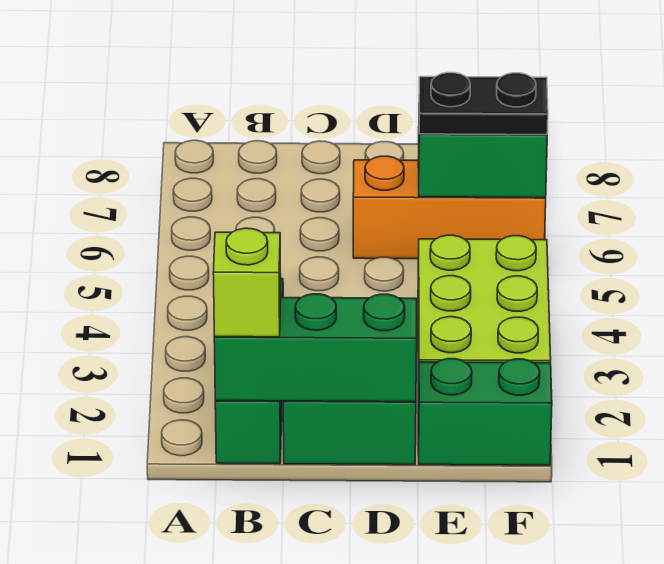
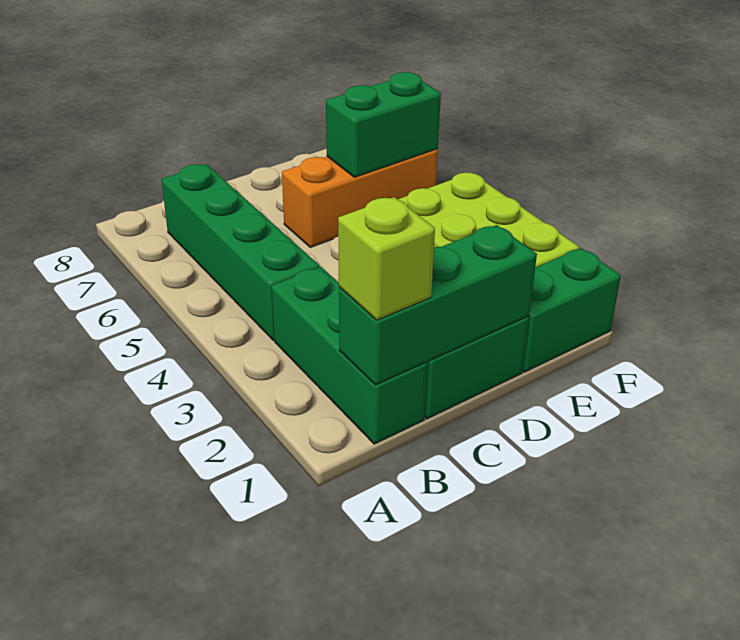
none -> green brick B4:B7 level 1
black plate E6:F6 level 3 -> none

